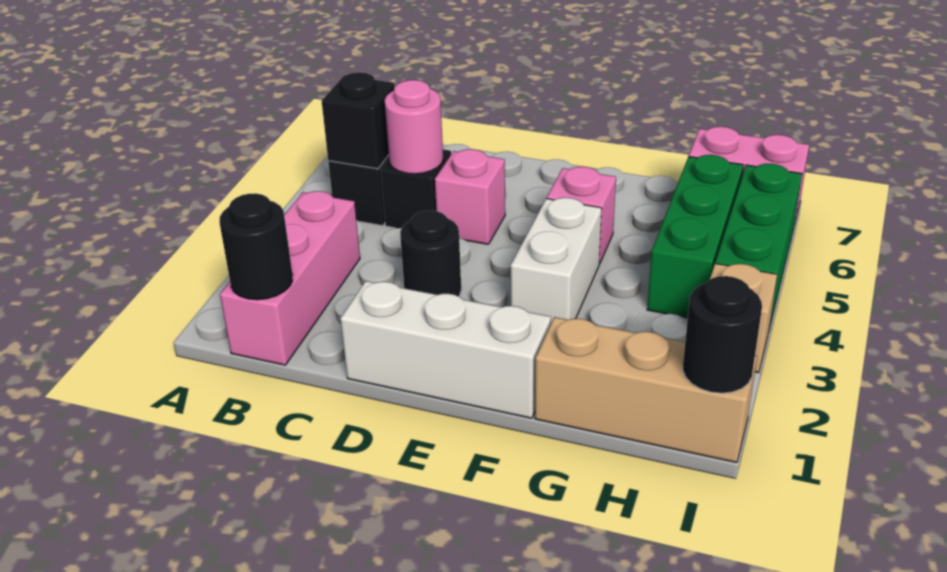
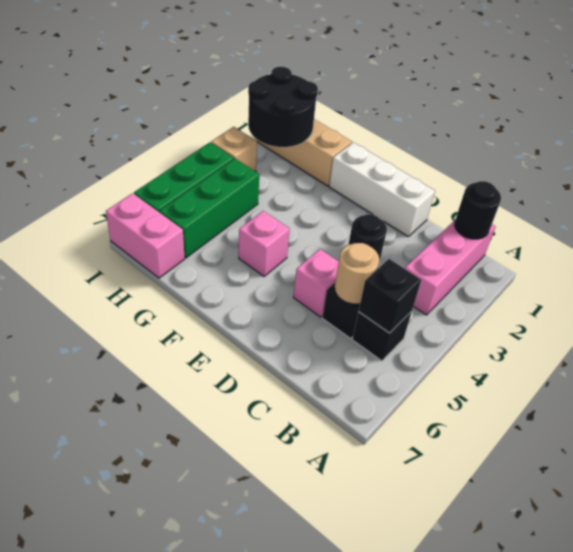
pink round brick C5 level 2 -> tan round brick C5 level 2
white brick F3:F4 level 1 -> none
black round brick I1 level 2 -> black round brick H1:I2 level 2

